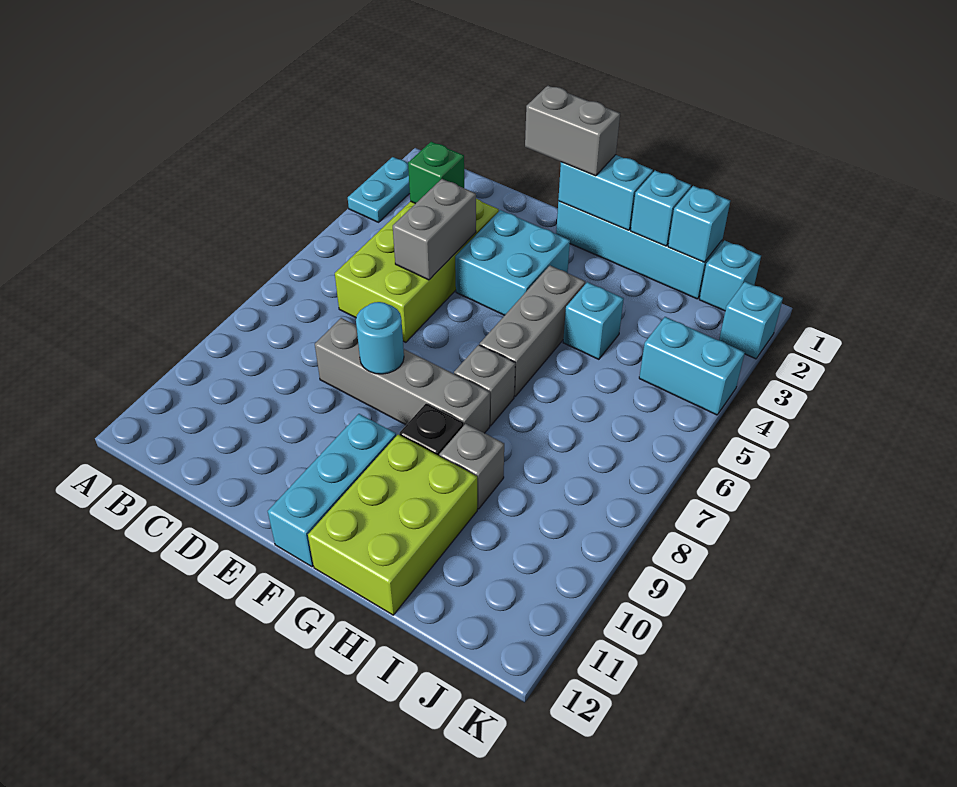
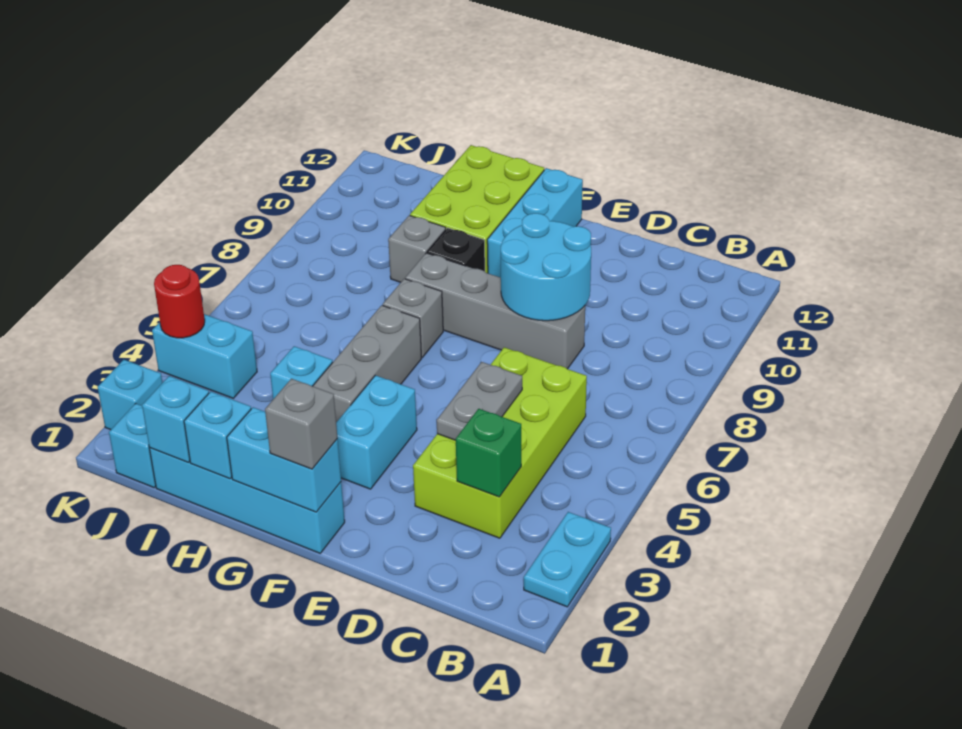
grey brick D4:D5 level 2 -> grey plate D4:D5 level 2
grey brick E1:F1 level 3 -> grey brick F1 level 3
cyan brick E3:F4 level 1 -> cyan brick F3:F4 level 1
cyan round brick E8 level 2 -> cyan round brick D8:E9 level 2
none -> red round brick K4 level 2

